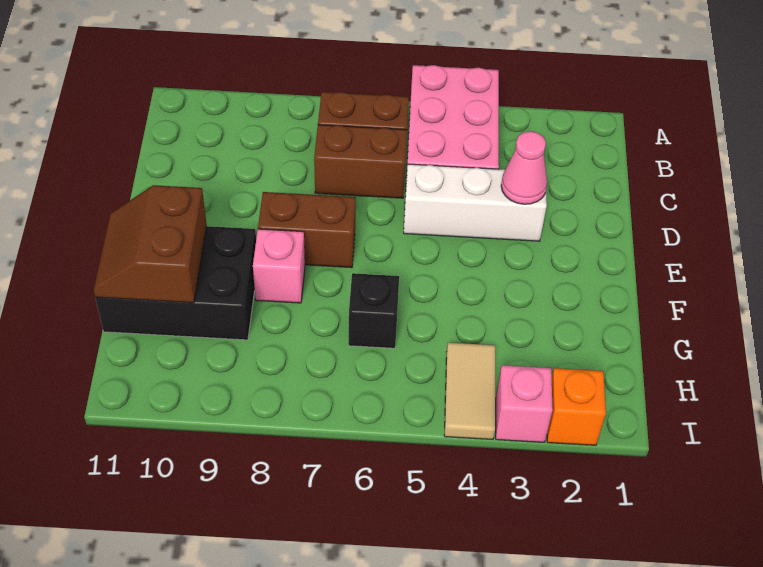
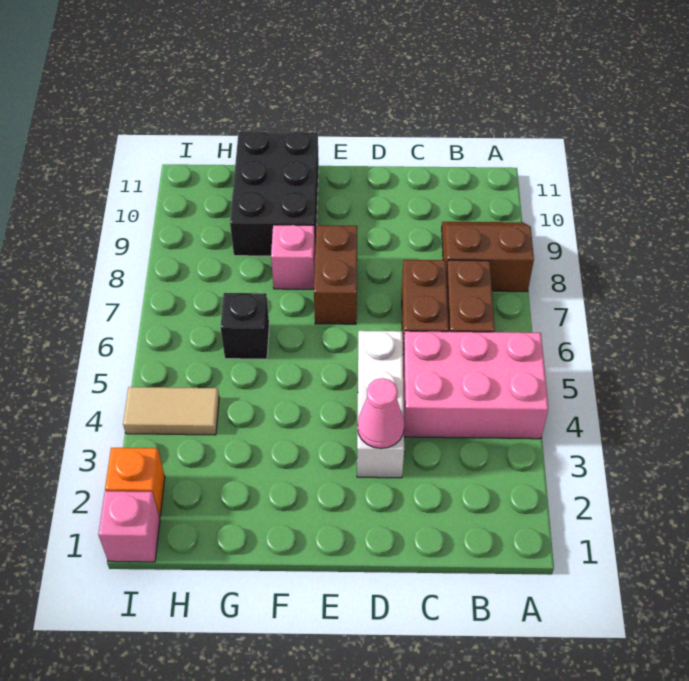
brown slope F10:G11 level 2 top 10 -> brown slope A8:B9 level 1 top 8
pink brick I3 level 1 -> pink brick I1 level 1

